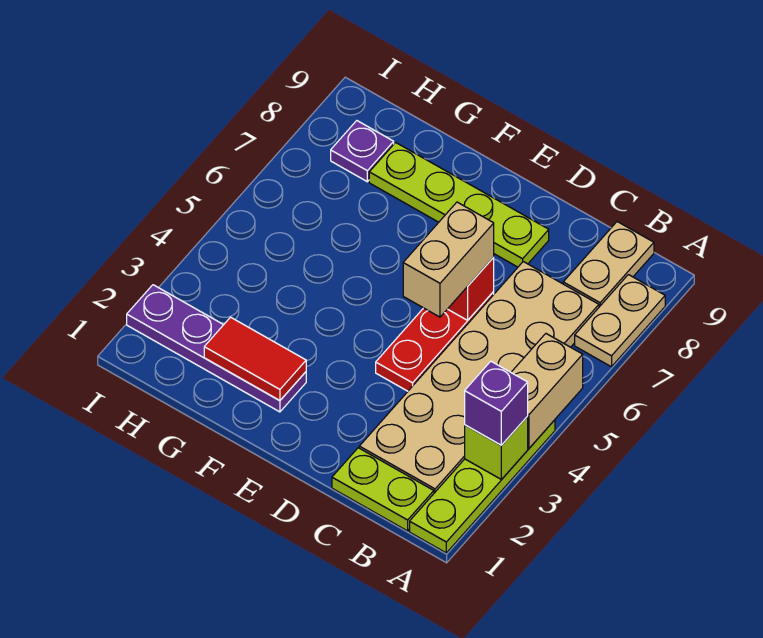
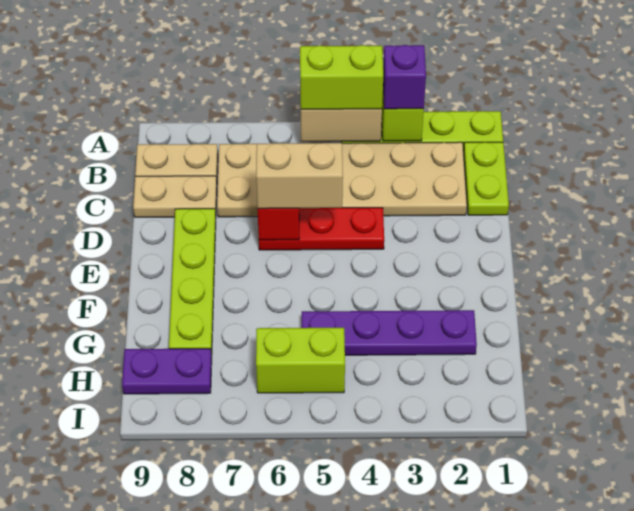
none -> lime brick A4:A5 level 3
tan plate A7:A8 level 1 -> tan plate C8:C9 level 1
purple plate F2:I2 level 1 -> purple plate G2:G5 level 1
red tile F2:G2 level 2 -> none
none -> lime brick H5:H6 level 1
purple plate H8 level 1 -> purple plate H8:H9 level 1

